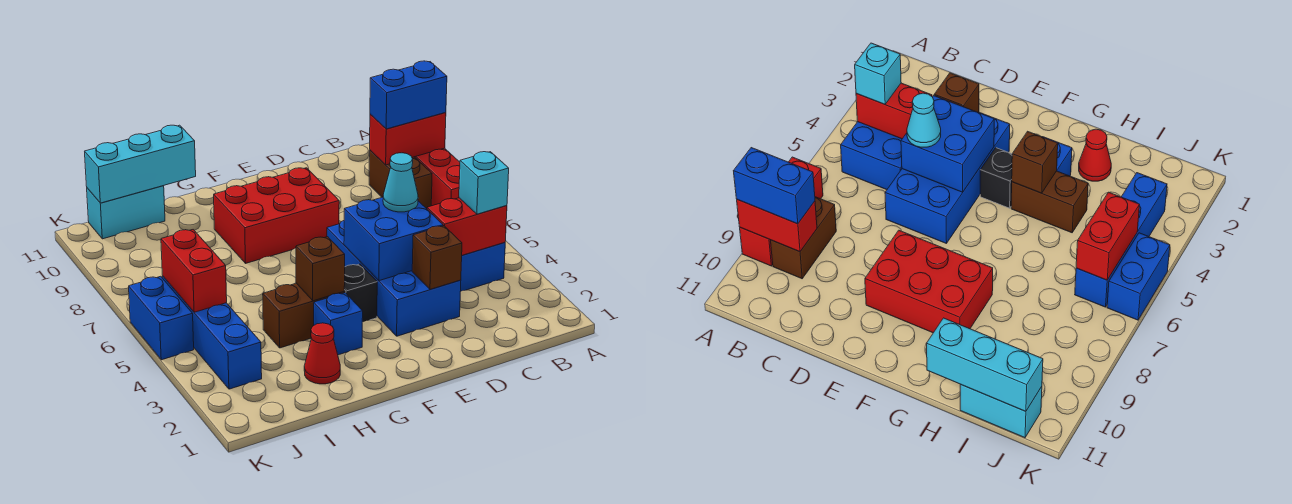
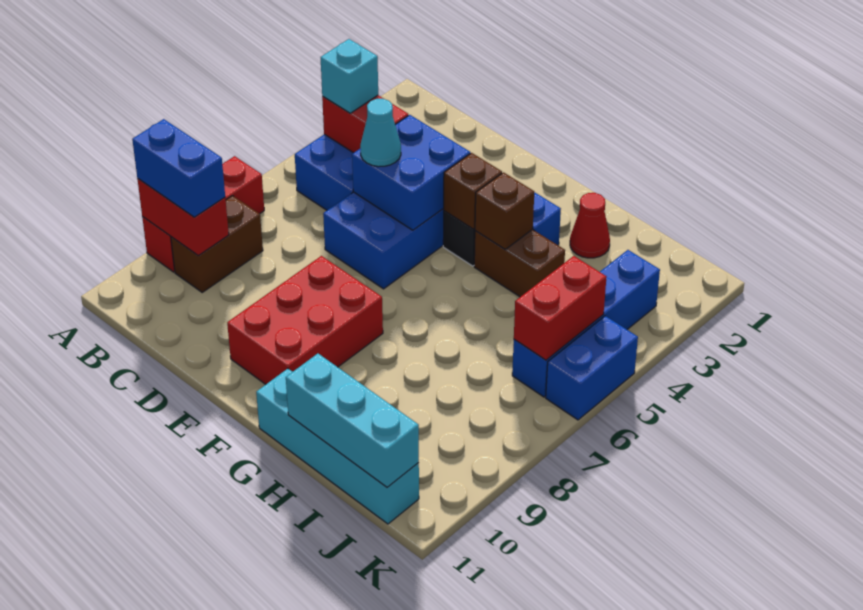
brown brick D3 level 2 -> brown brick F4 level 2
red brick E8:G9 level 1 -> red brick E8:F10 level 1
cyan brick I11:J11 level 1 -> cyan brick G11:J11 level 1

